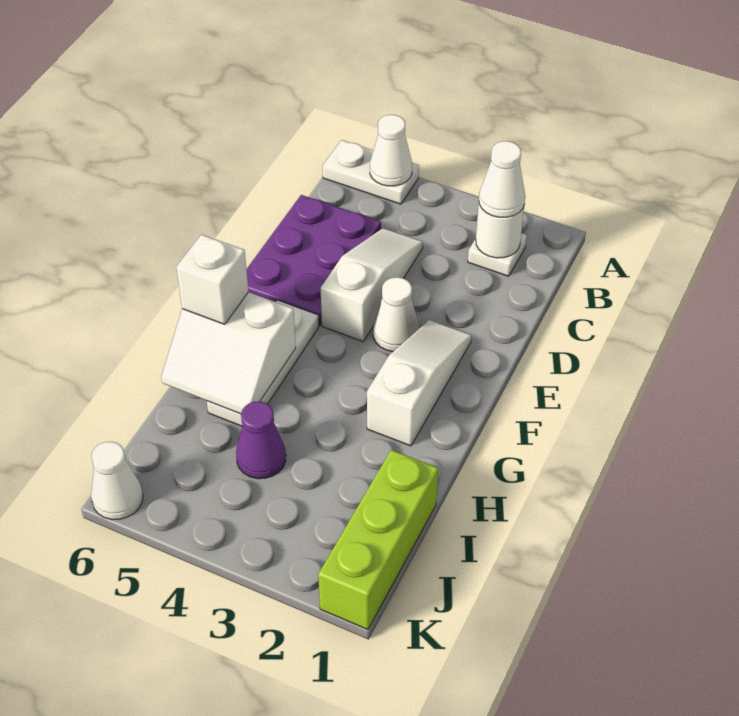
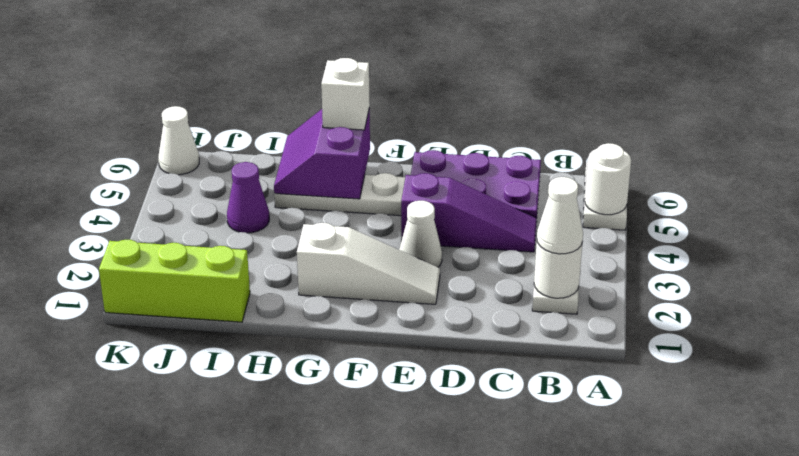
white cone A5 level 2 -> white round brick A5 level 2
white slope C4:E4 level 1 top E -> purple slope C4:E4 level 1 top E
white slope G5:H6 level 2 top G -> purple slope G5:H6 level 2 top G

